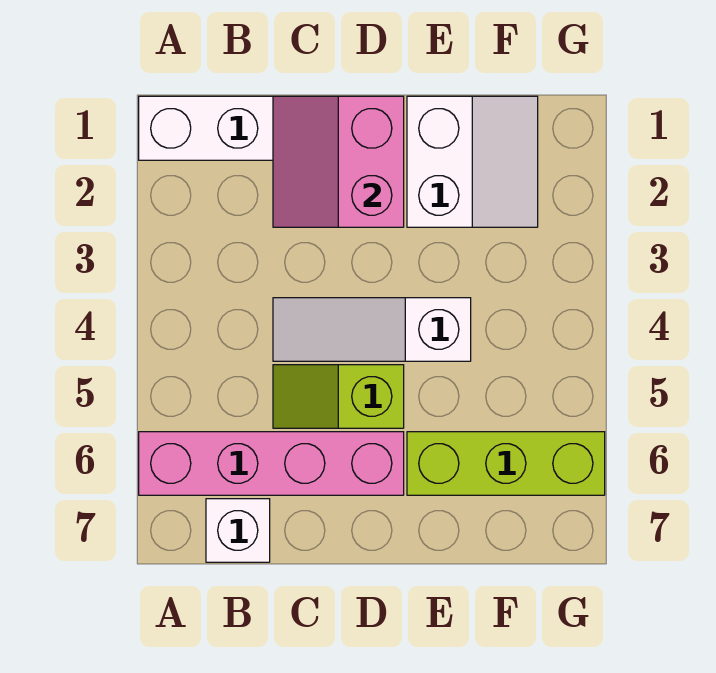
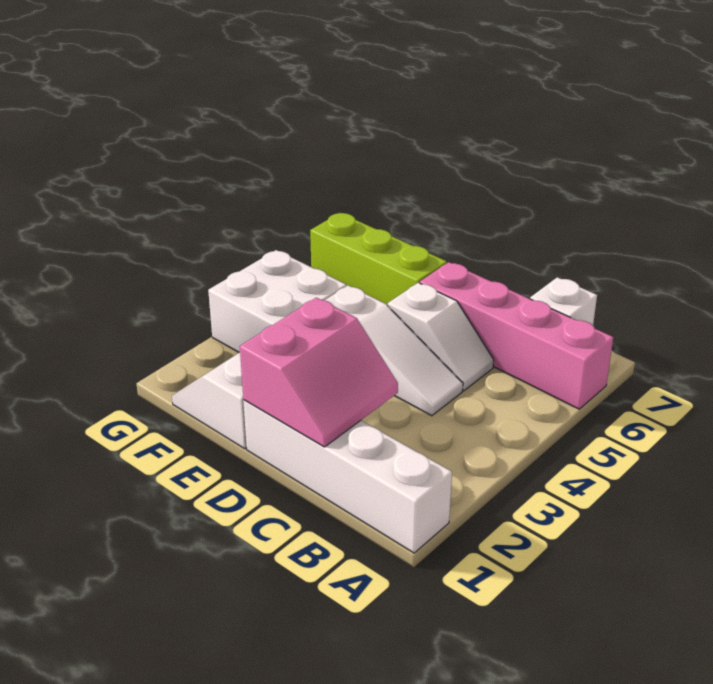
lime slope C5:D5 level 1 top D -> white slope C5:D5 level 1 top D
none -> white brick F3:G4 level 1

